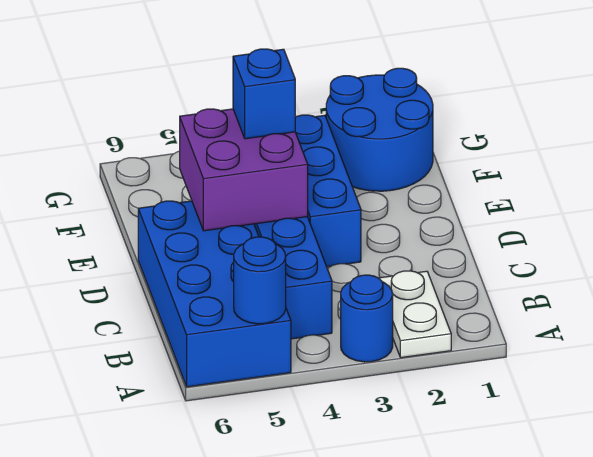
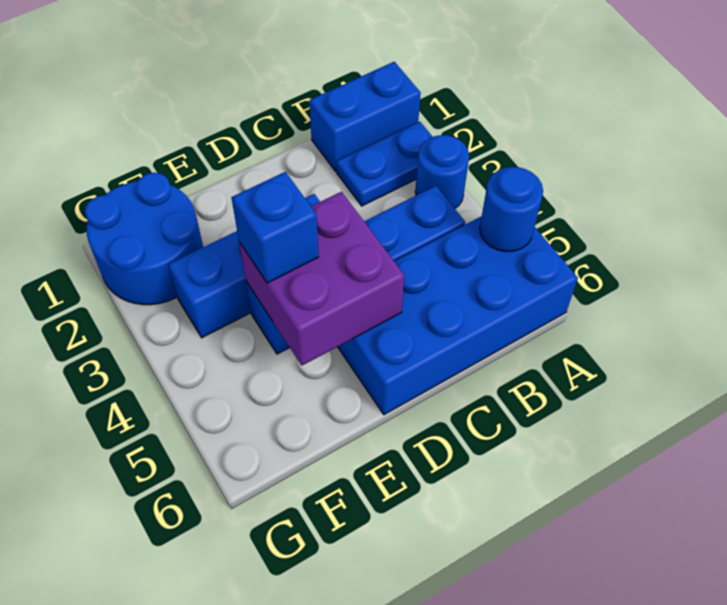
none -> blue brick A1:B1 level 1
white plate A2:B2 level 1 -> blue plate A2:B2 level 1

